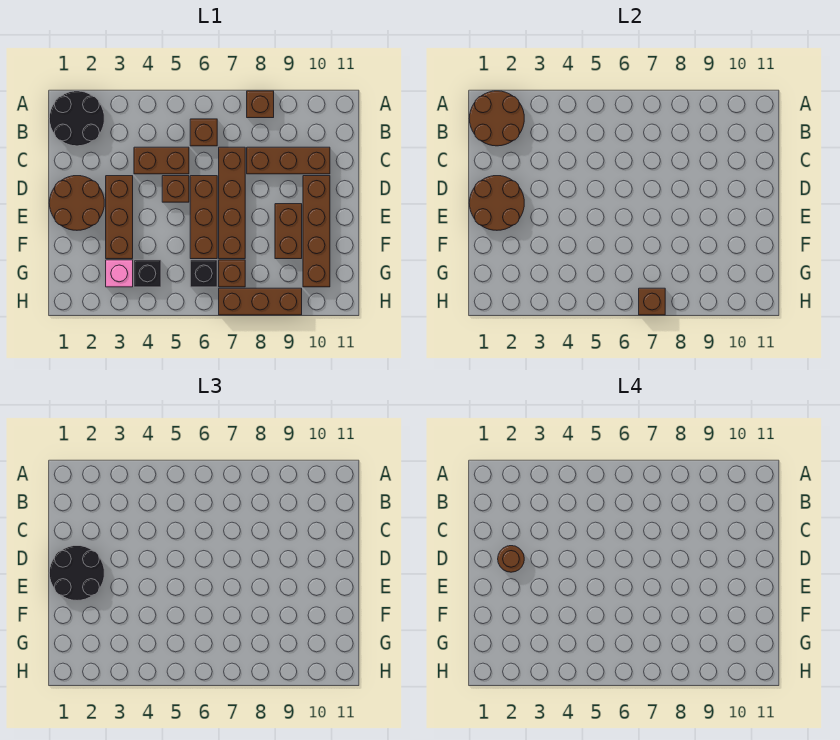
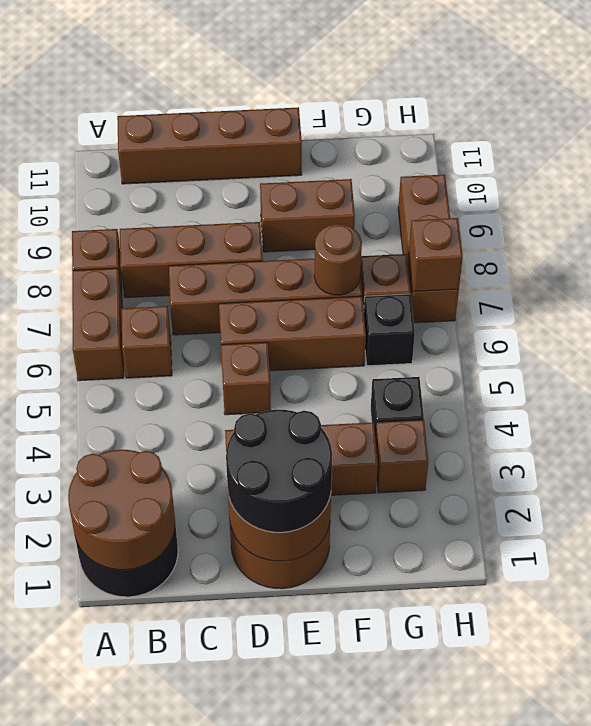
brown brick C4:C5 level 1 -> brown brick A6:A7 level 1
brown brick C8:C10 level 1 -> brown brick B8:D8 level 1
brown round brick D2 level 4 -> brown round brick F7 level 2
brown brick D10:G10 level 1 -> brown brick B11:E11 level 1
pink brick G3 level 1 -> brown brick G3 level 1

